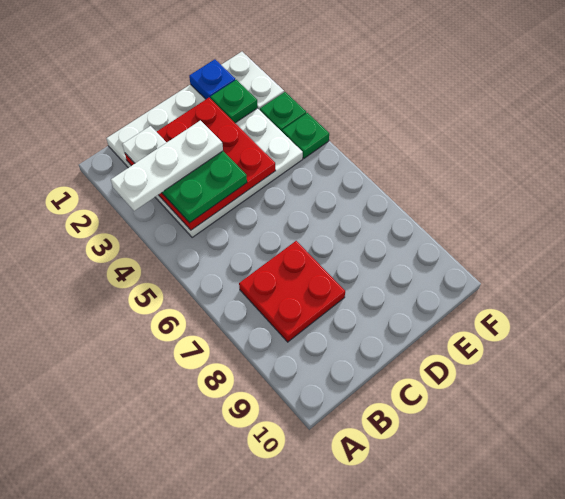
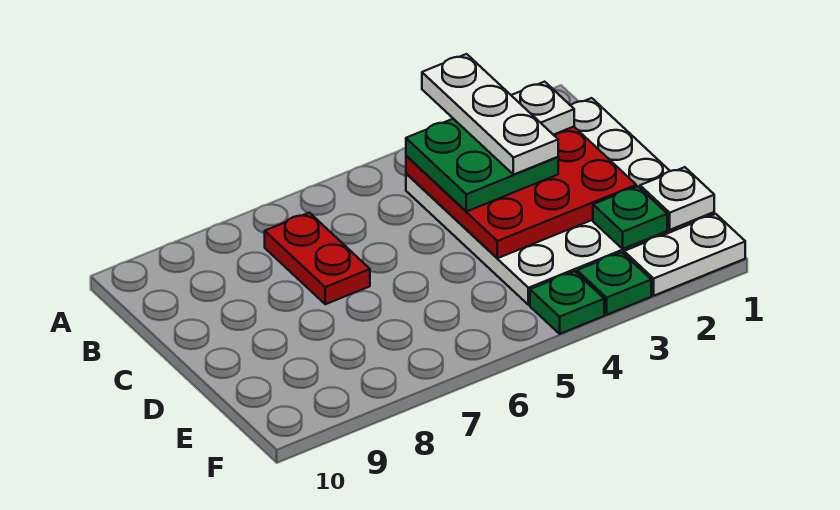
red plate B7:C8 level 1 -> red plate B7:C7 level 1
blue plate E1 level 2 -> white plate E1 level 2

